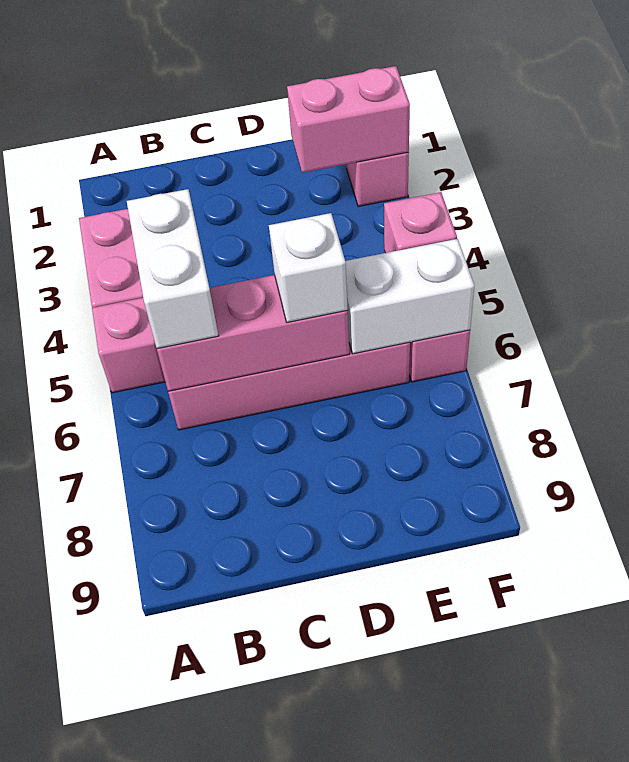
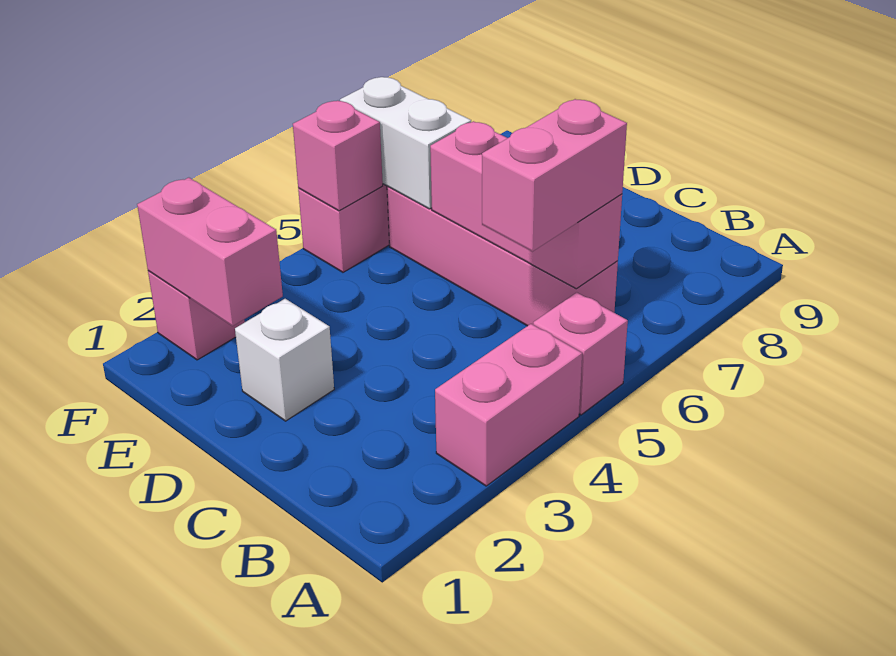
white brick B5:B6 level 3 -> pink brick B5:B6 level 3
white brick D6 level 3 -> white brick D2 level 1

